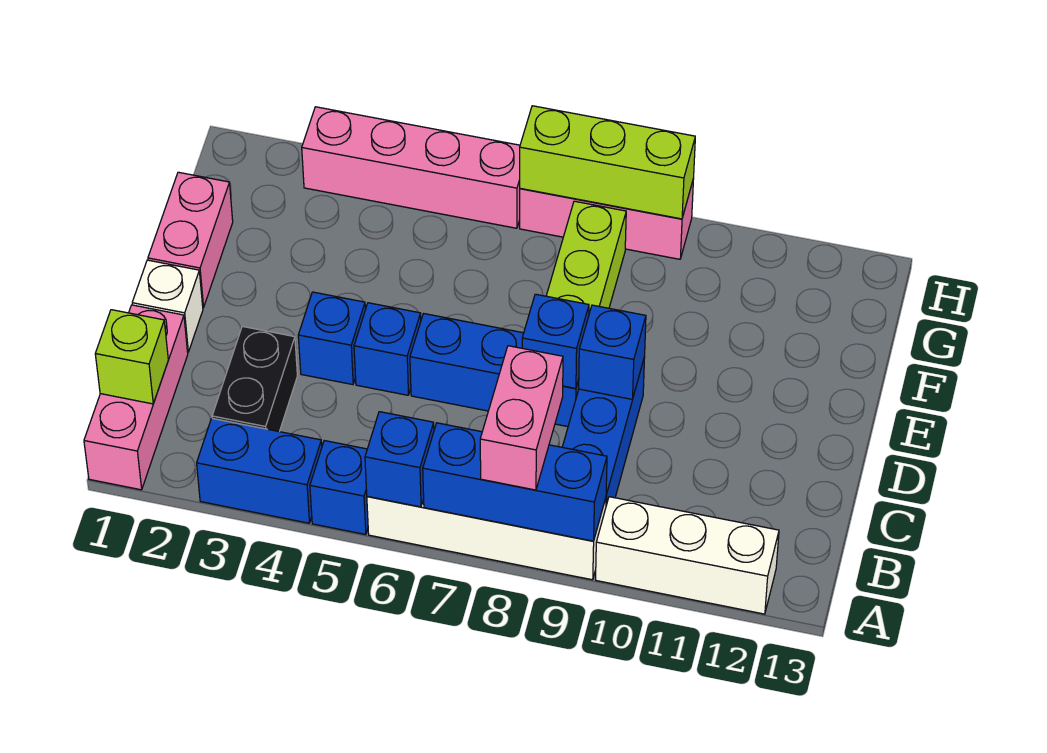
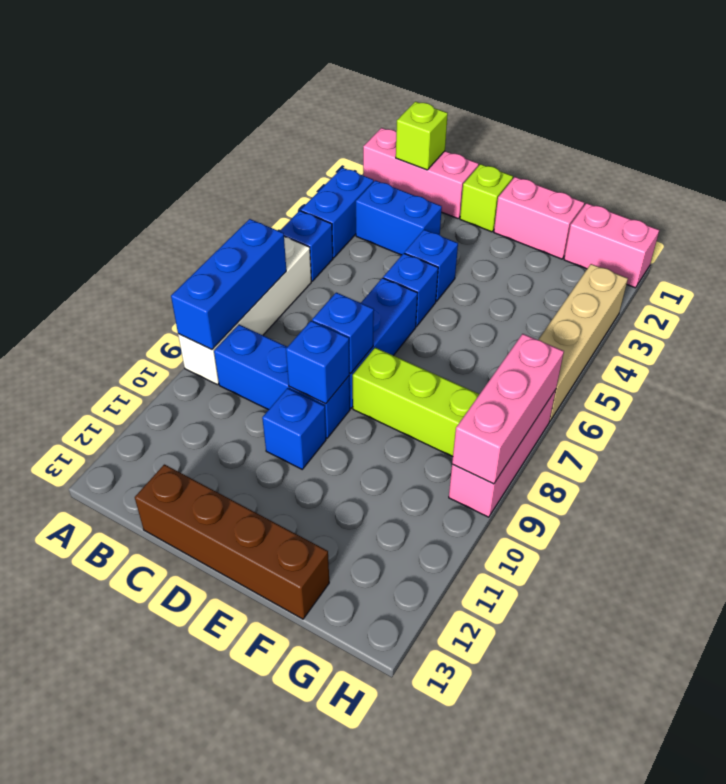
blue brick A6 level 2 -> blue brick D10 level 1
pink brick A8:B8 level 3 -> pink brick G1:H1 level 1
white brick A10:A12 level 1 -> none
black brick B3:C3 level 1 -> blue brick B3:C3 level 1
none -> brown brick C13:F13 level 1
white brick D1 level 1 -> lime brick D1 level 1
pink brick H3:H6 level 1 -> tan brick H3:H6 level 1
lime brick H7:H9 level 2 -> pink brick H7:H9 level 2

